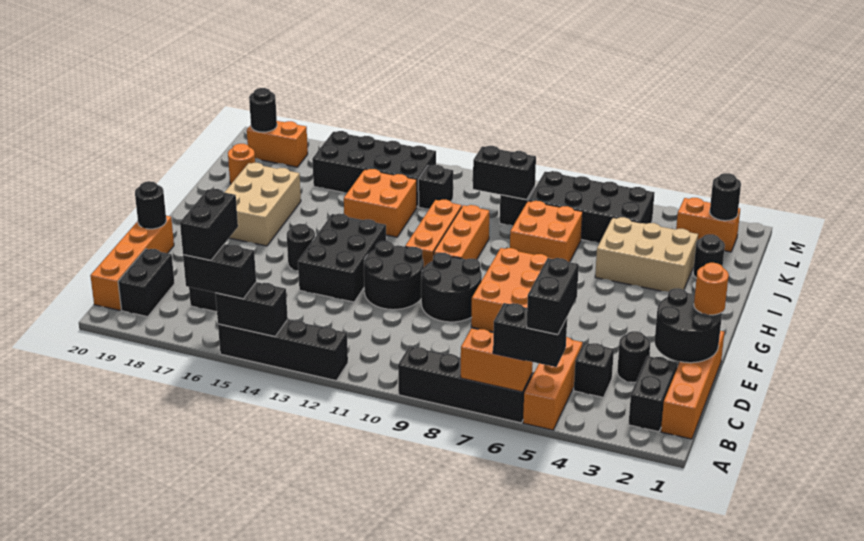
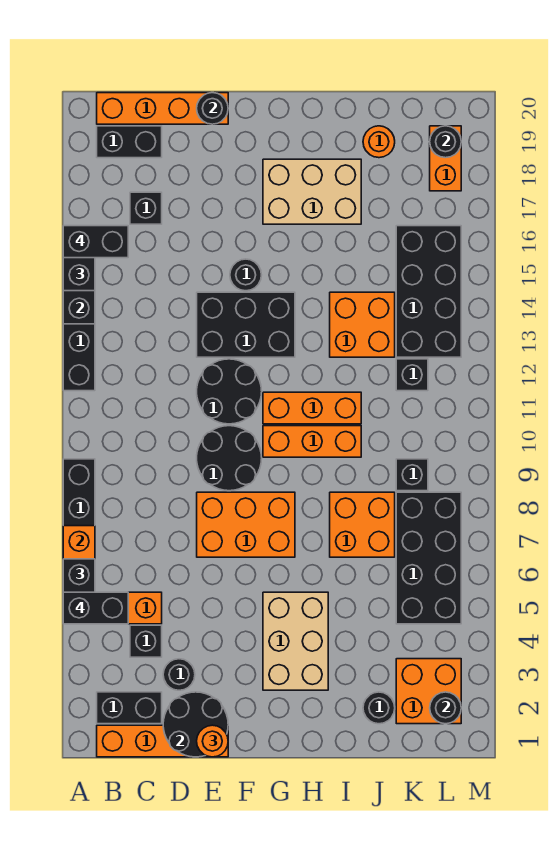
tan brick I3:J5 level 1 -> tan brick G3:H5 level 1
black brick K9:K10 level 2 -> none
orange brick L2:L3 level 1 -> orange brick K2:L3 level 1

